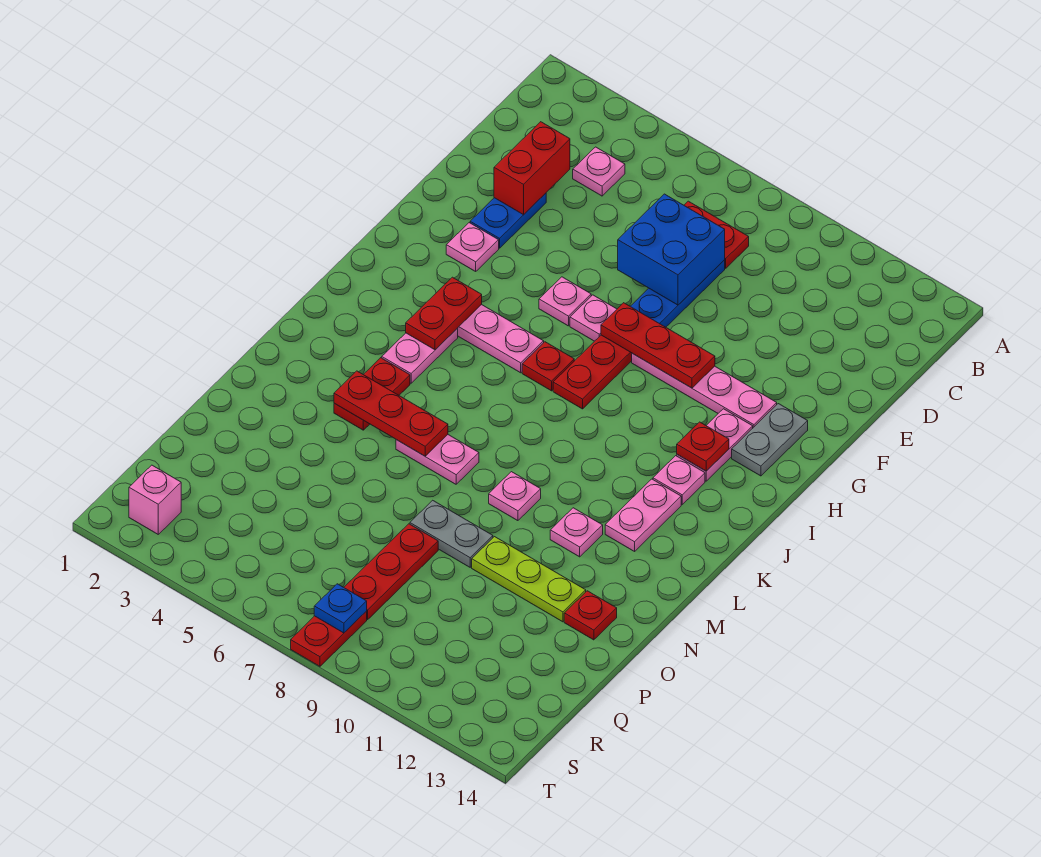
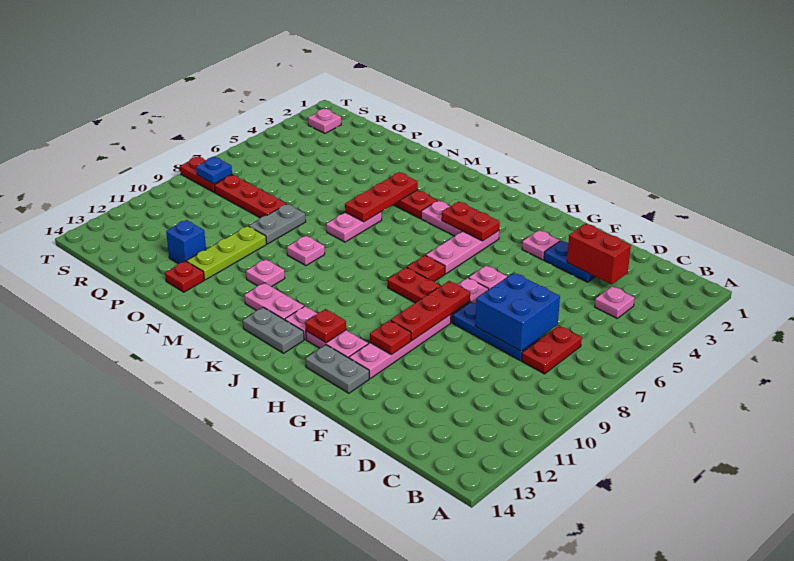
none -> red plate G11 level 2
none -> grey plate J13:K13 level 1
none -> blue brick P12 level 1
pink brick S2 level 1 -> pink plate S2 level 1

